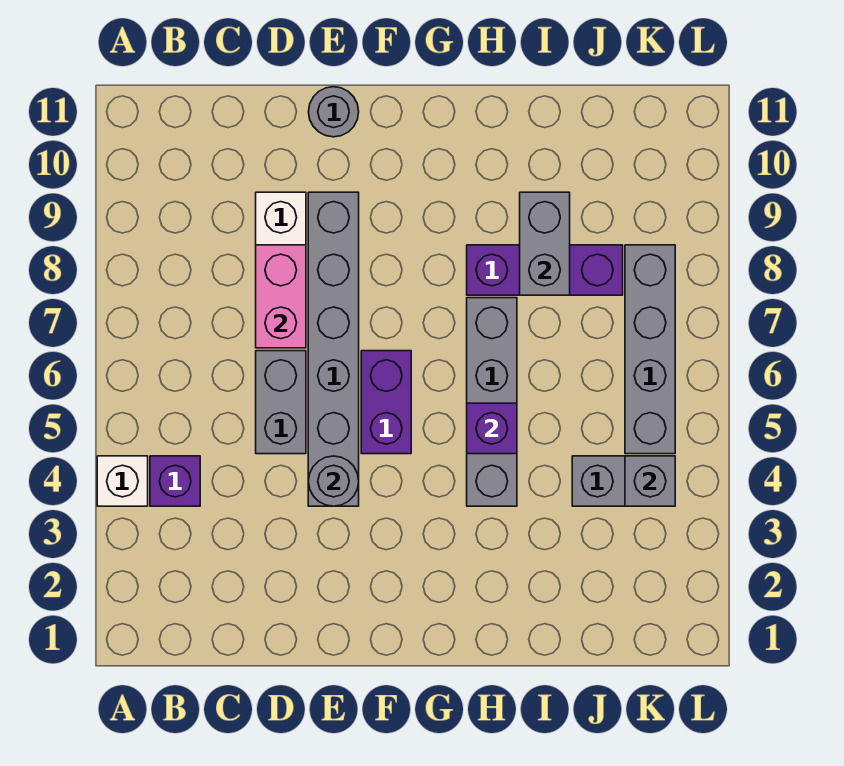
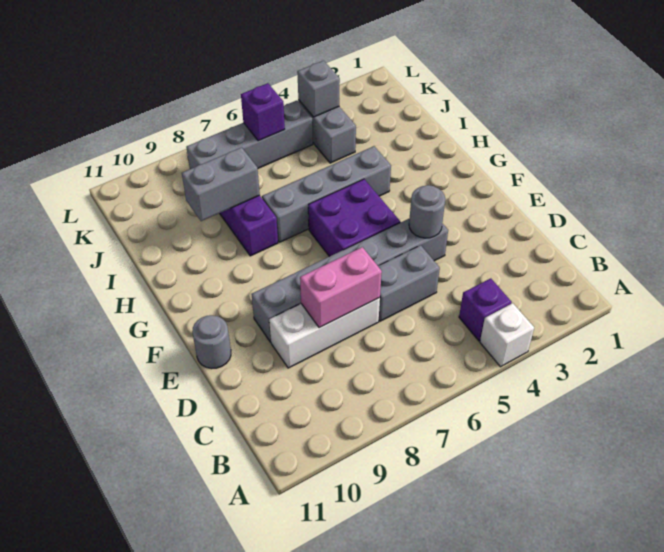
purple brick F5:F6 level 1 -> purple brick F5:G6 level 1
purple brick H5 level 2 -> purple brick K6 level 2

